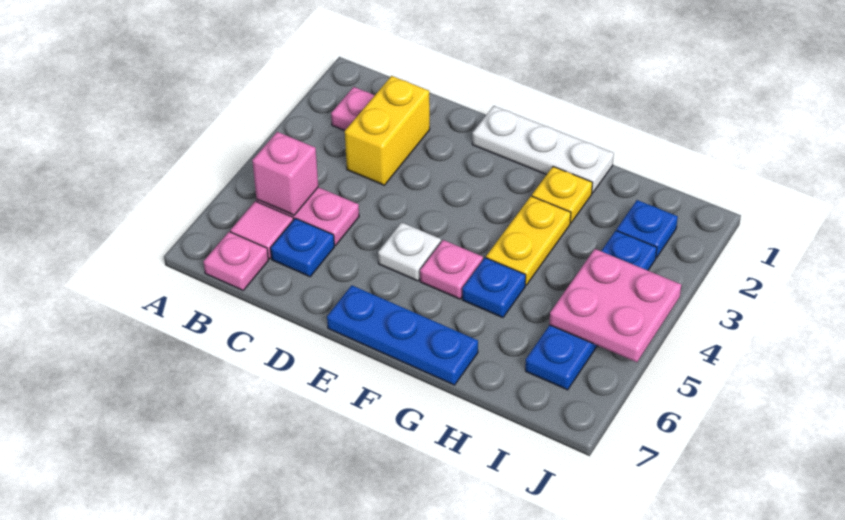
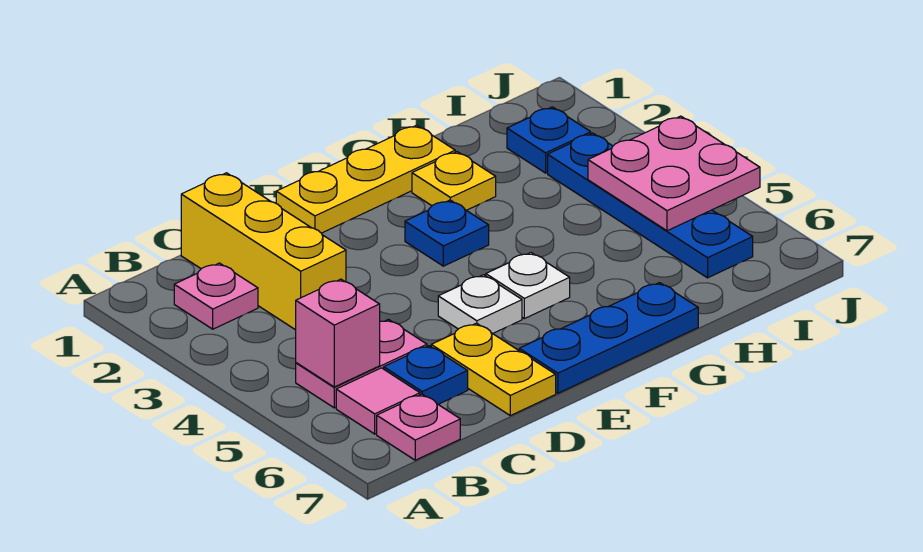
yellow brick C2:C3 level 1 -> yellow brick C1:C3 level 1
white plate E1:G1 level 1 -> yellow plate E1:G1 level 1
pink plate F5 level 1 -> white plate F5 level 1
yellow plate G3:G4 level 1 -> yellow plate D6:D7 level 1
blue plate G5 level 1 -> blue plate F3 level 1

